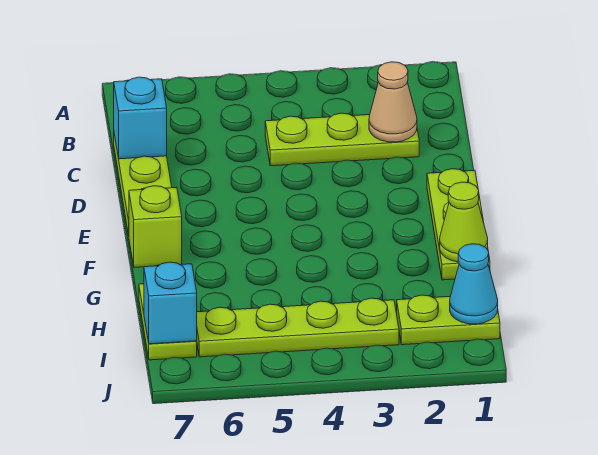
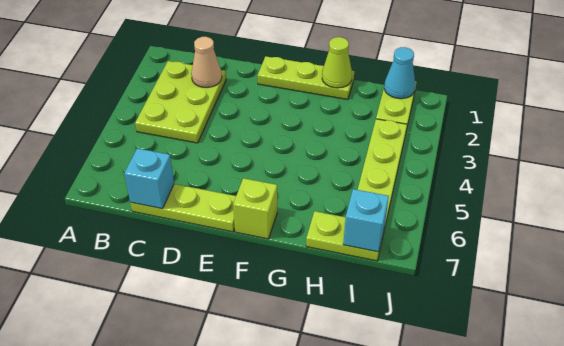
lime plate C2:C4 level 1 -> lime plate B2:C4 level 1

